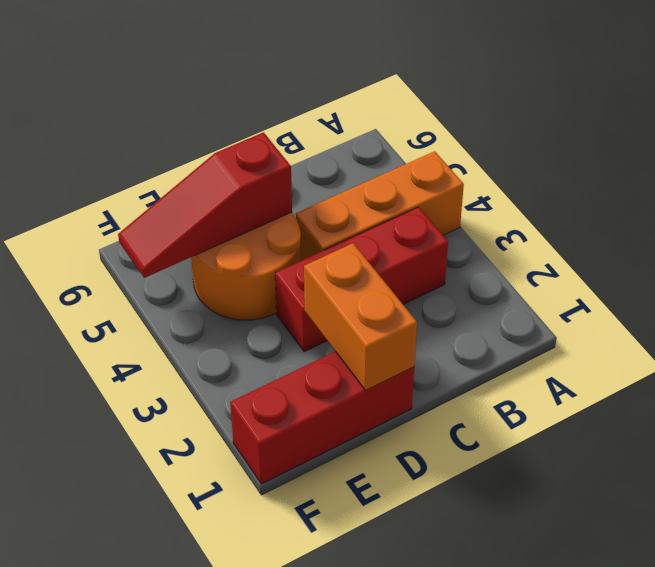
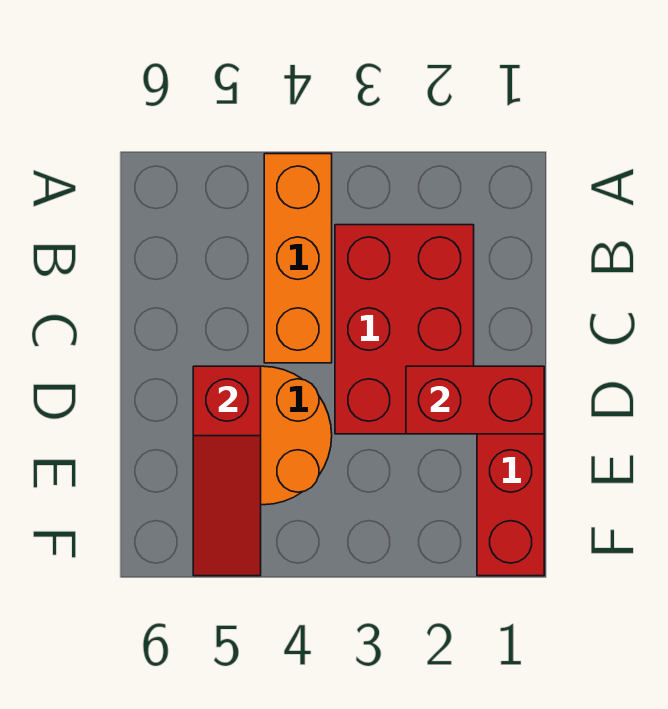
red brick B3:D3 level 1 -> red brick B2:D3 level 1
orange brick D1:D2 level 2 -> red brick D1:D2 level 2

